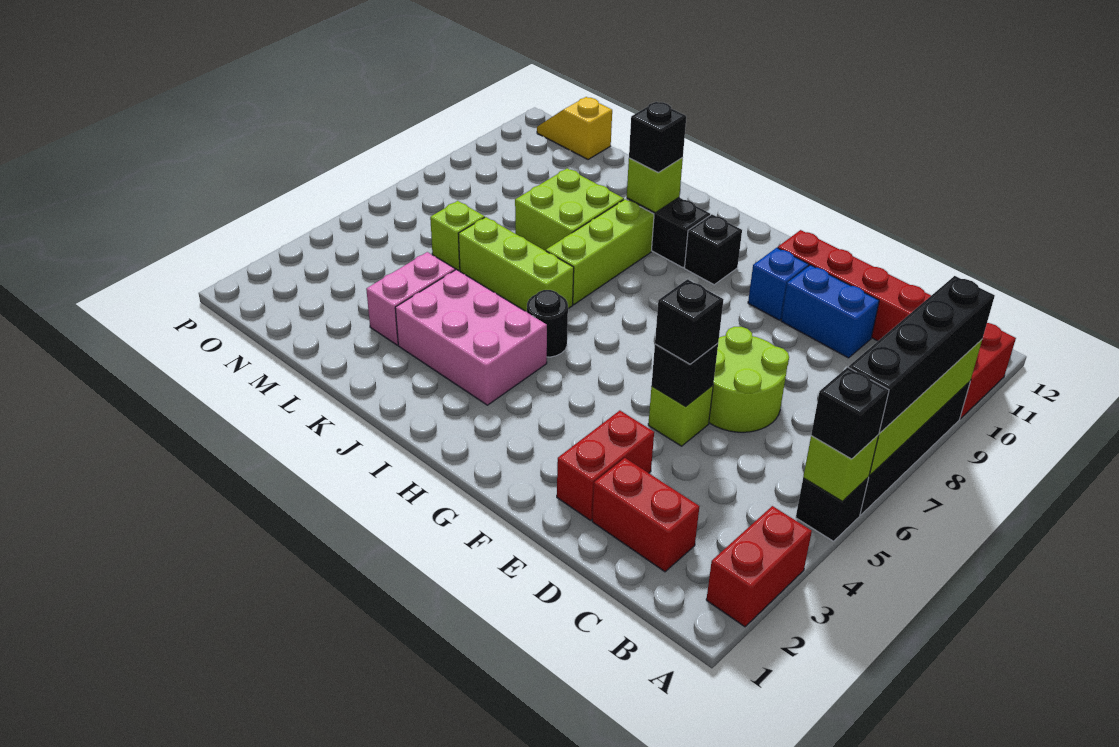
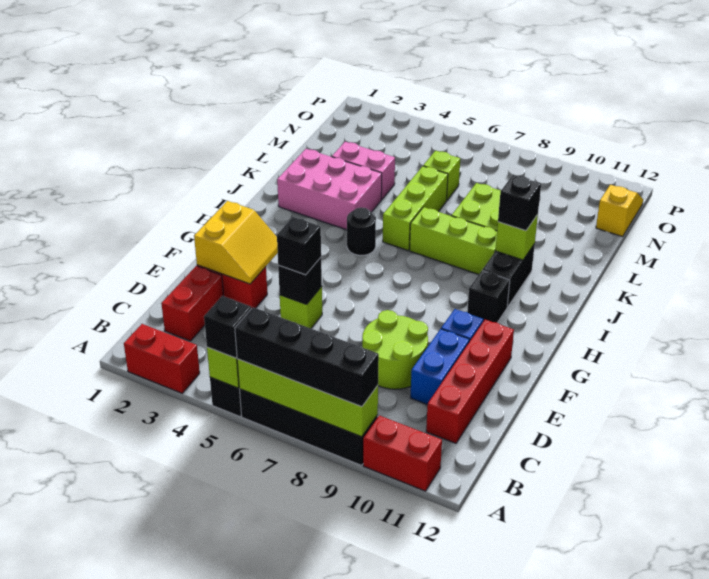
lime round brick D6:E7 level 1 -> lime round brick D8:E9 level 1
none -> yellow slope E2:F3 level 2 top 2
pink brick I3:K4 level 1 -> pink brick J2:K4 level 1

